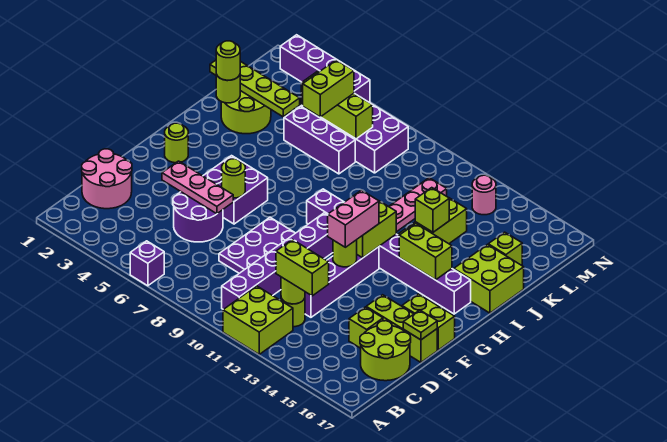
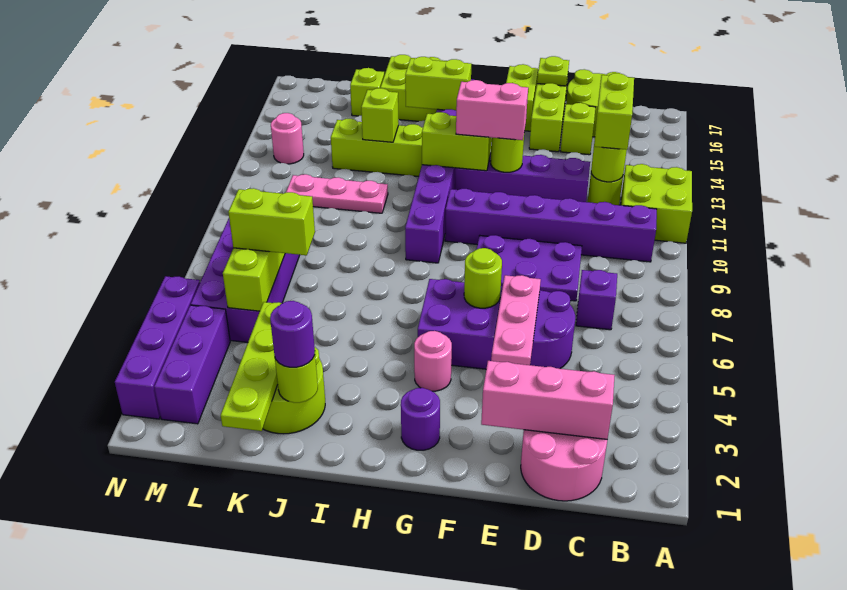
purple brick A6 level 1 -> purple brick C7 level 1
none -> pink brick C2:E2 level 2
lime round brick G2 level 1 -> purple round brick G2 level 1
none -> pink round brick G4 level 1
lime brick H14:H15 level 2 -> lime brick H15:I15 level 2
lime round brick J2 level 3 -> purple round brick J2 level 3
purple brick K5:K7 level 1 -> purple brick M2:M4 level 1

